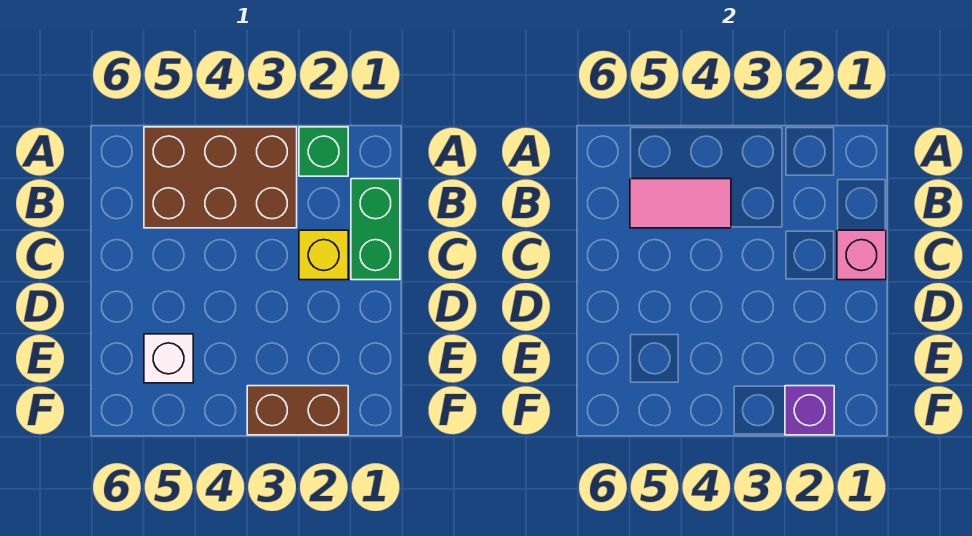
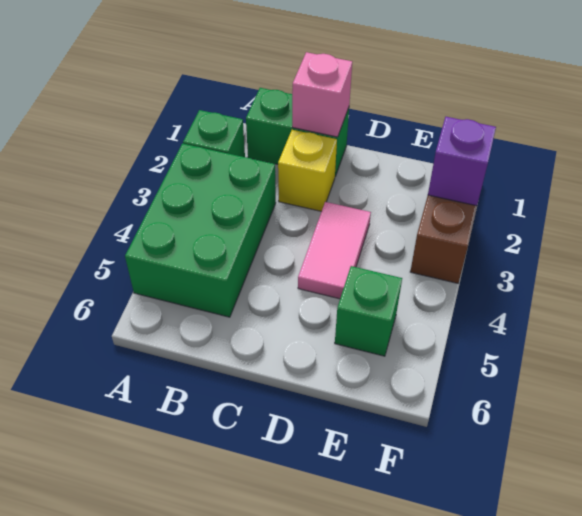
brown brick A3:B5 level 1 -> green brick A3:B5 level 1
pink tile B4:B5 level 2 -> pink tile D3:D4 level 1
white brick E5 level 1 -> green brick E5 level 1

